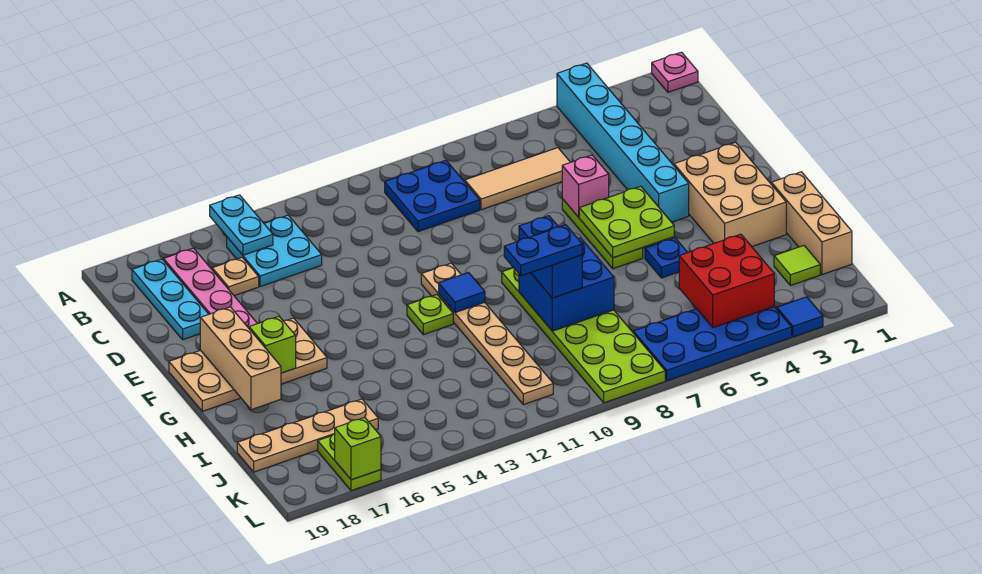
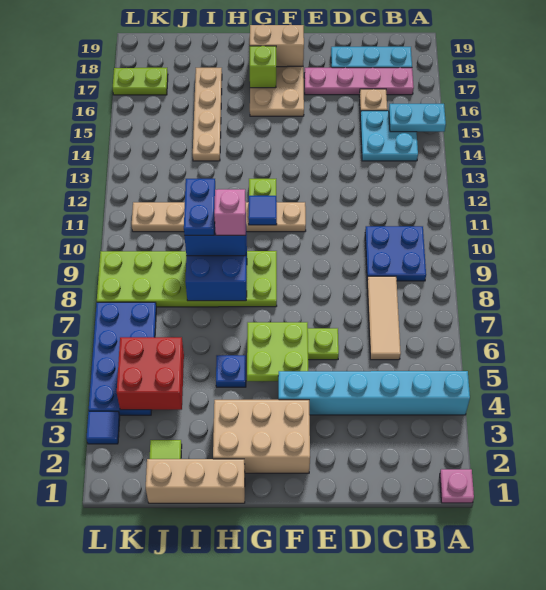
pink brick E6 level 2 -> pink brick H9 level 4
tan brick F18:H18 level 2 -> tan brick F18:G18 level 2
tan plate J16:J19 level 1 -> tan plate I14:I17 level 1
lime brick L17 level 2 -> none

